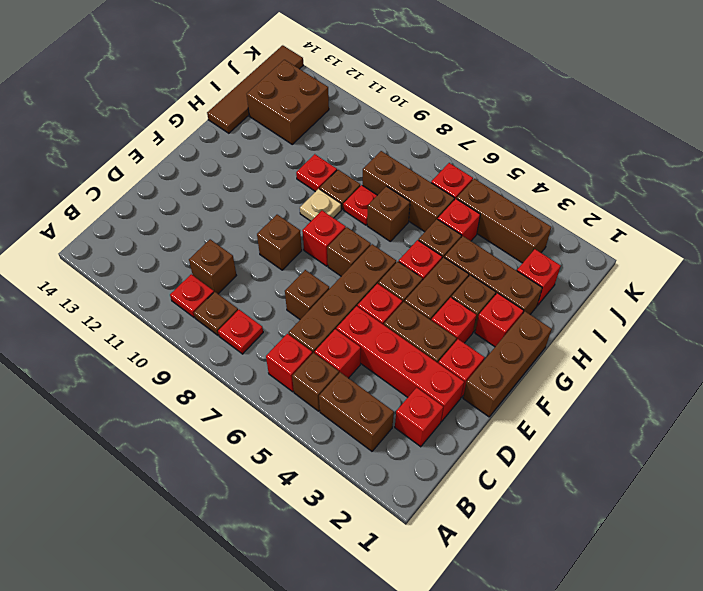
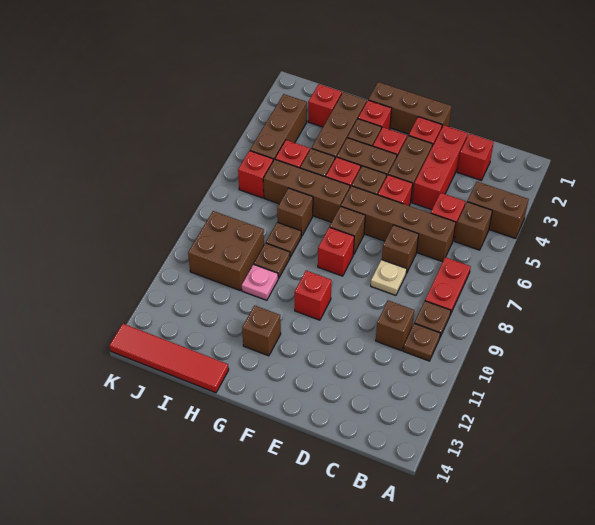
brown brick B3:B4 level 1 -> brown brick A4:B4 level 1
red brick B6 level 1 -> red brick F10 level 1
red plate B8 level 1 -> red plate B7:B8 level 1
red plate B10 level 1 -> brown plate B10 level 1
red brick D2:D5 level 1 -> red brick D2:D4 level 1
brown brick E9 level 1 -> brown brick G12 level 1
tan plate G9 level 1 -> tan plate D8 level 1
red plate H8 level 1 -> brown plate H8 level 1
red plate H10 level 1 -> pink plate H10 level 1
brown tile H14:K14 level 1 -> red tile H14:K14 level 1
brown brick I6:I8 level 1 -> brown brick G6:I6 level 1
brown brick I12:J13 level 1 -> brown brick I9:J10 level 1

